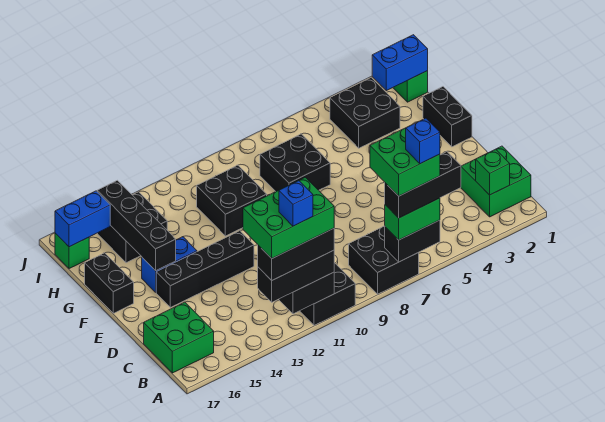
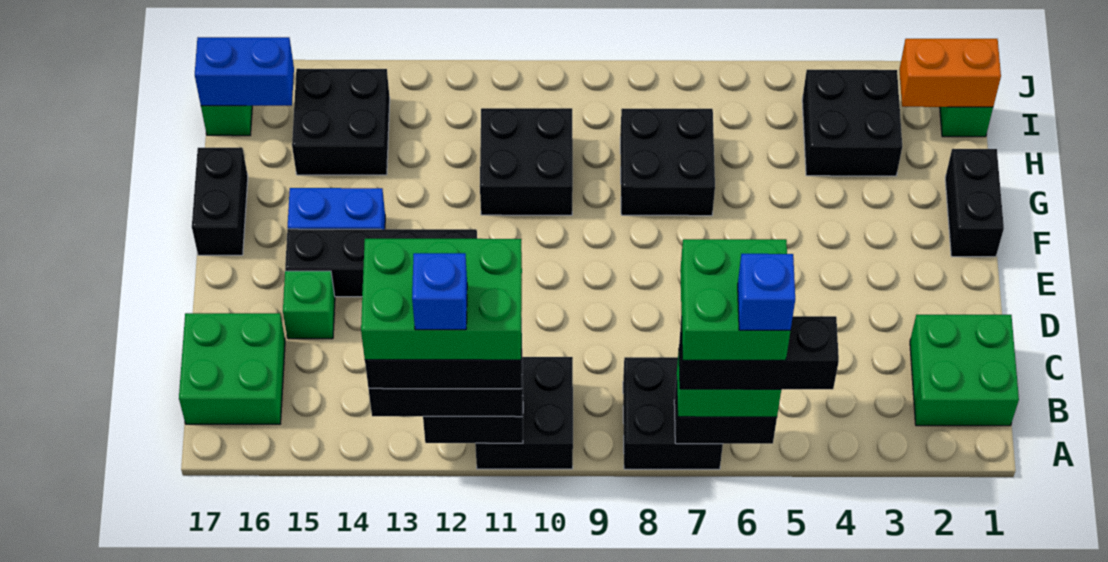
green brick B2 level 2 -> green brick D15 level 1
black brick F15:I15 level 2 -> none
blue brick I1:I2 level 2 -> orange brick I1:I2 level 2

